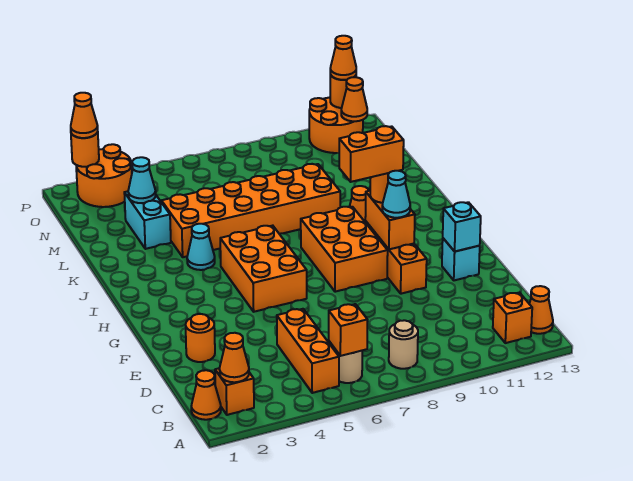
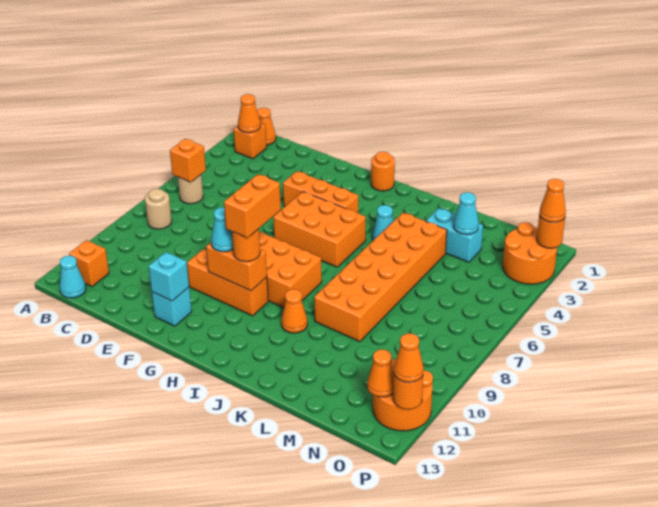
orange brick B5:D5 level 1 -> orange brick F4:H4 level 1
orange cone B13 level 1 -> cyan cone B13 level 1
orange round brick E2 level 1 -> orange round brick H1 level 1

